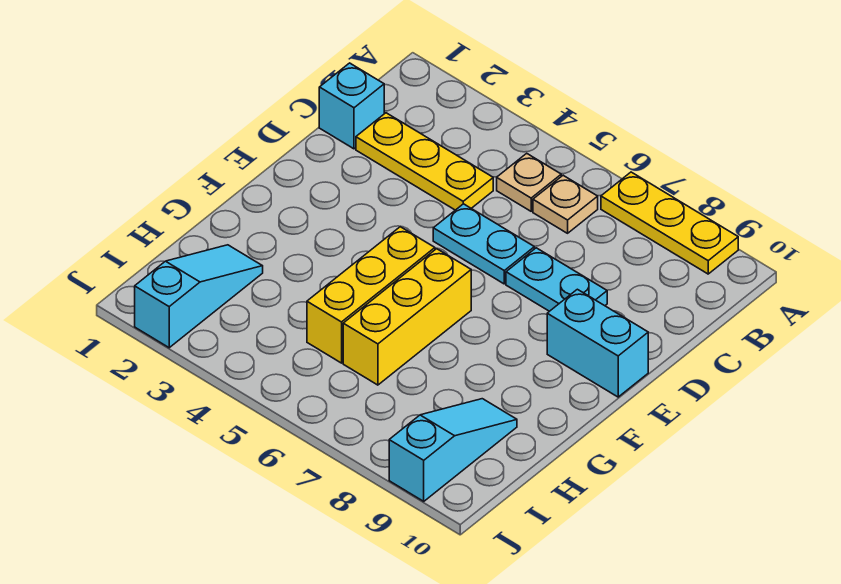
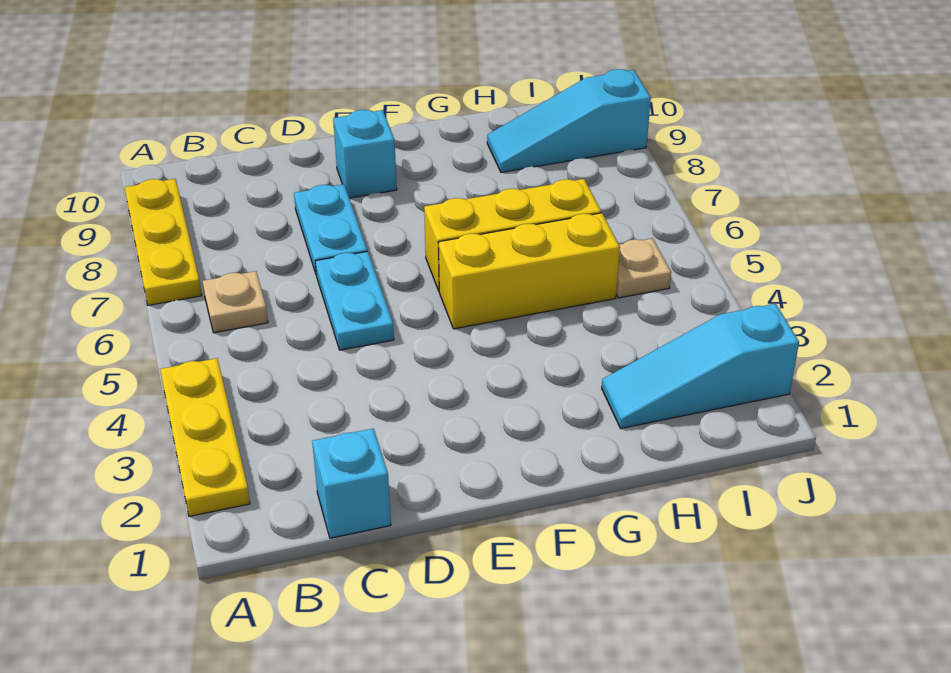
tan plate B5 level 1 -> tan plate I5 level 1
yellow plate C2:C4 level 1 -> yellow plate A2:A4 level 1
cyan brick E9:E10 level 1 -> cyan brick E9 level 1

